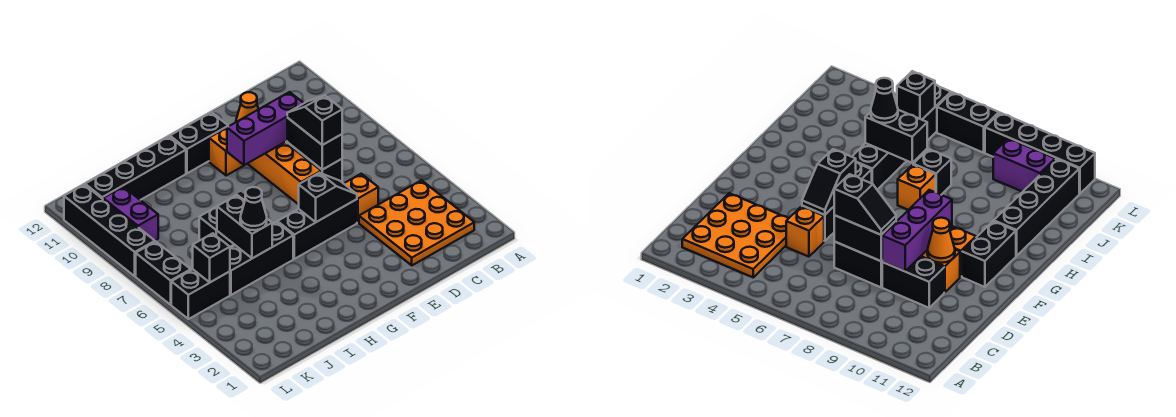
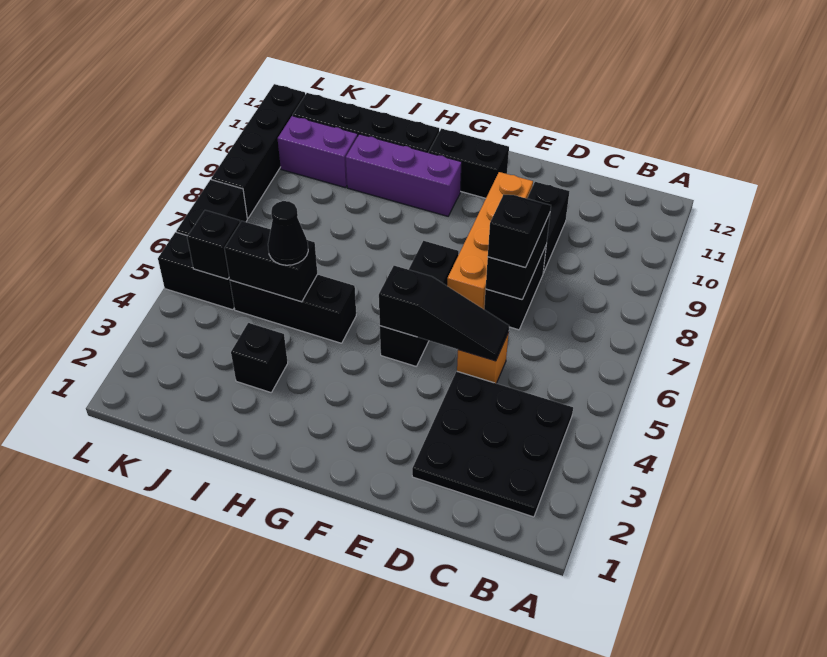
orange plate B2:D4 level 1 -> black plate B2:D4 level 1
purple brick D9:F9 level 2 -> purple brick G10:I10 level 1
black brick E5:G5 level 1 -> black brick F5:F7 level 1
black slope E5:F5 level 2 top F -> black slope D5:F5 level 2 top F
orange cone E10 level 2 -> none
orange brick F10 level 1 -> none
orange brick H7 level 1 -> none
black brick I5:I6 level 2 -> black brick I5:J5 level 2
black brick I7 level 1 -> black brick I3 level 1
purple brick K9:K10 level 1 -> purple brick J10:K10 level 1

